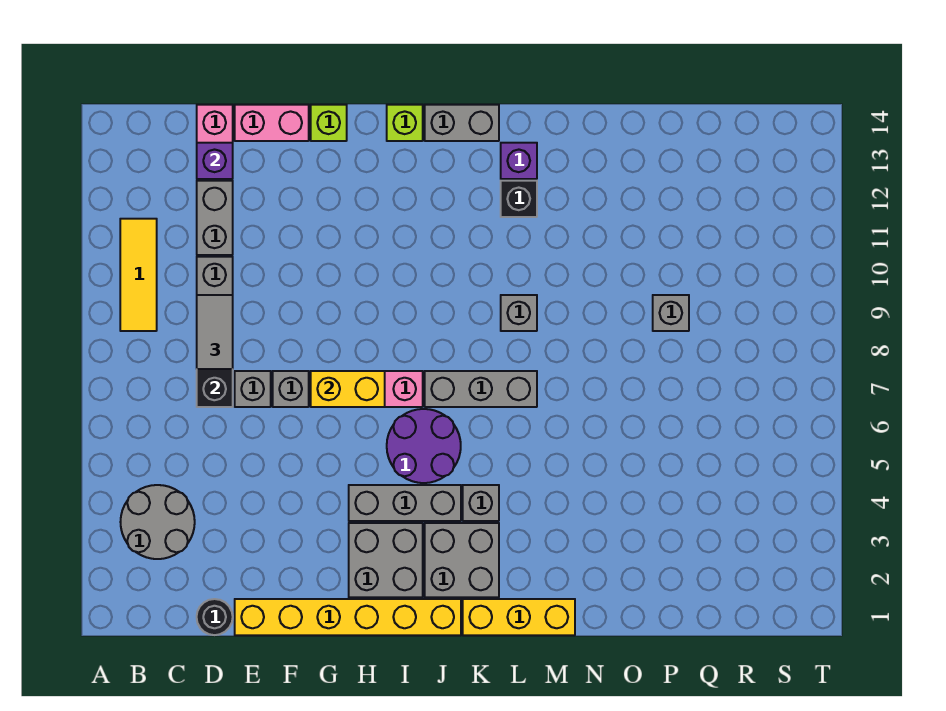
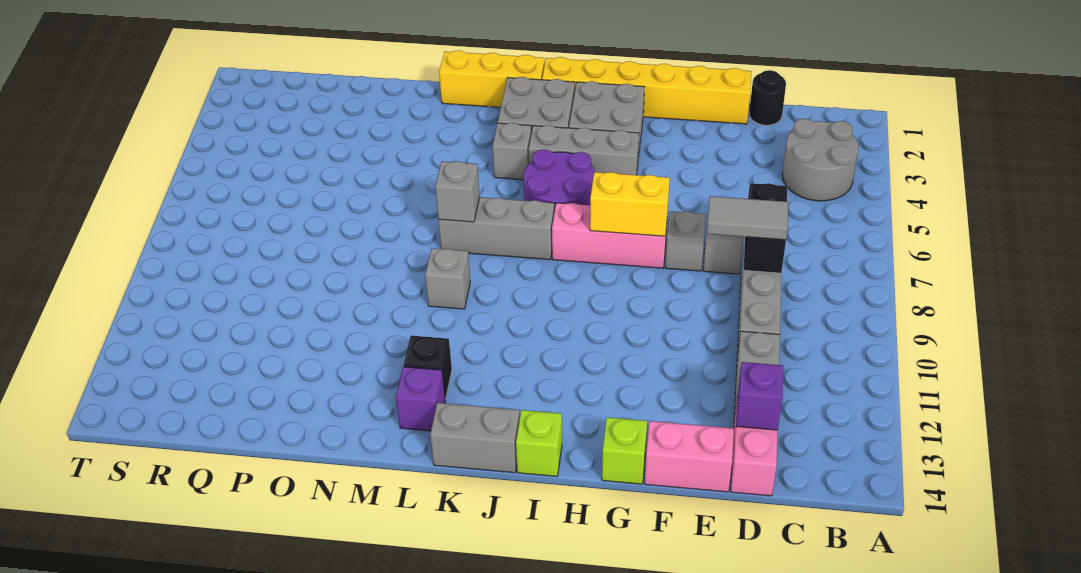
yellow tile B9:B11 level 1 -> none
grey tile D8:D9 level 3 -> grey tile D8:E8 level 3
grey brick P9 level 1 -> grey brick L7 level 2

